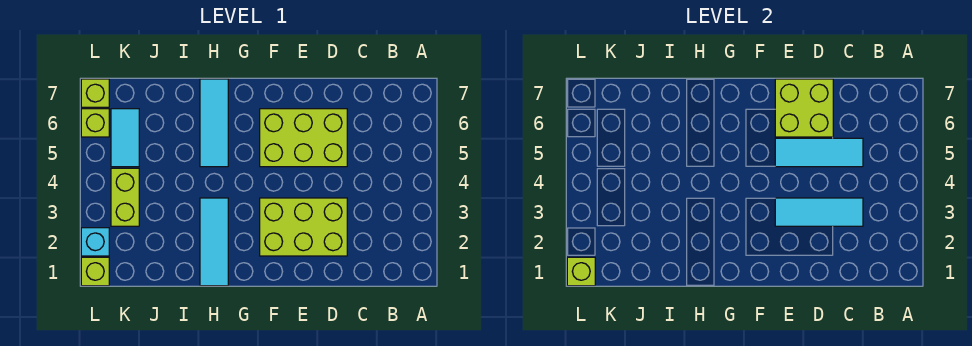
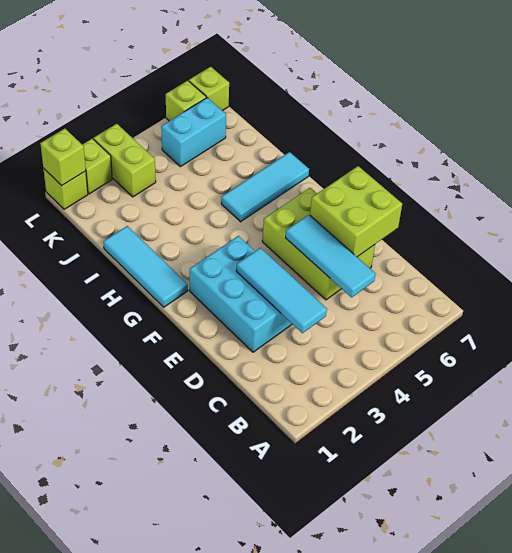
lime brick D2:F3 level 1 -> cyan brick D2:F3 level 1
cyan tile H1:H3 level 1 -> cyan tile G1:I1 level 1
lime brick K3:K4 level 1 -> lime brick K3:L3 level 1
cyan tile K5:K6 level 1 -> cyan brick K5:K6 level 1
cyan brick L2 level 1 -> lime brick L2 level 1

